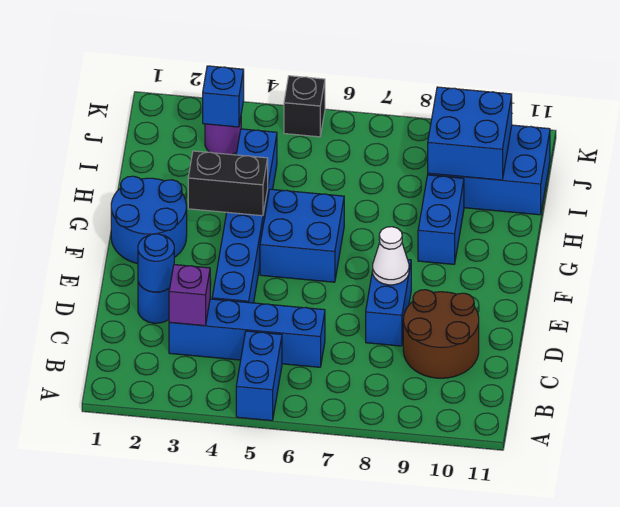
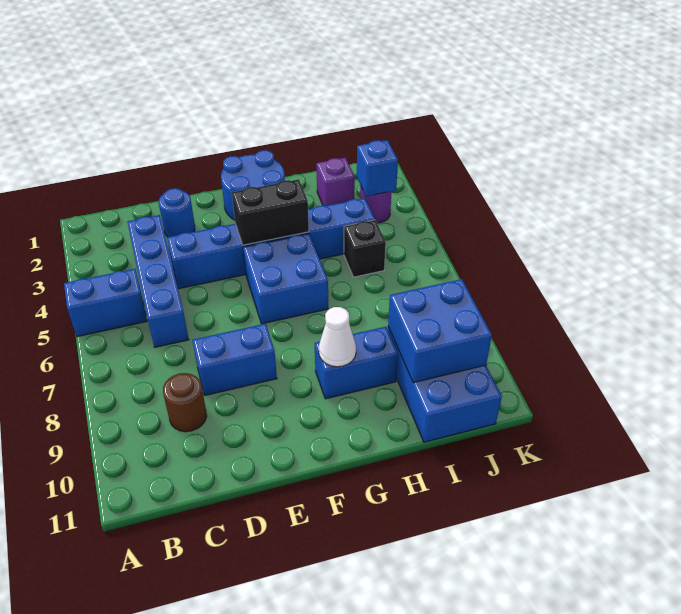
purple brick C3 level 2 -> purple brick I2 level 1
brown round brick C9:D10 level 1 -> brown round brick C9 level 1
blue round brick D2 level 2 -> none
white cone E8 level 2 -> white cone G9 level 2
black brick G3:G4 level 2 -> black brick F4:G4 level 2
black brick K5 level 1 -> black brick I5 level 1

